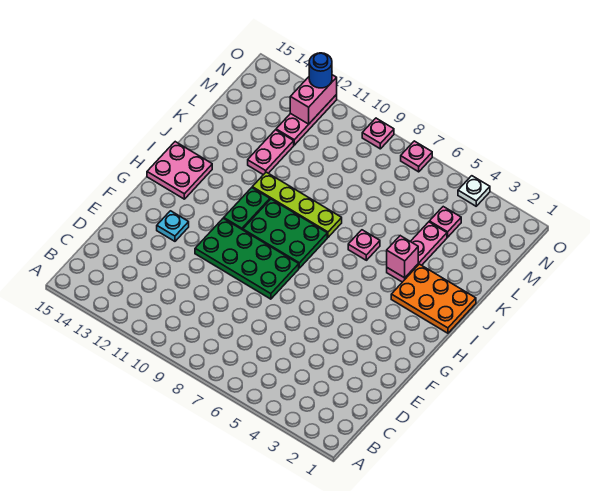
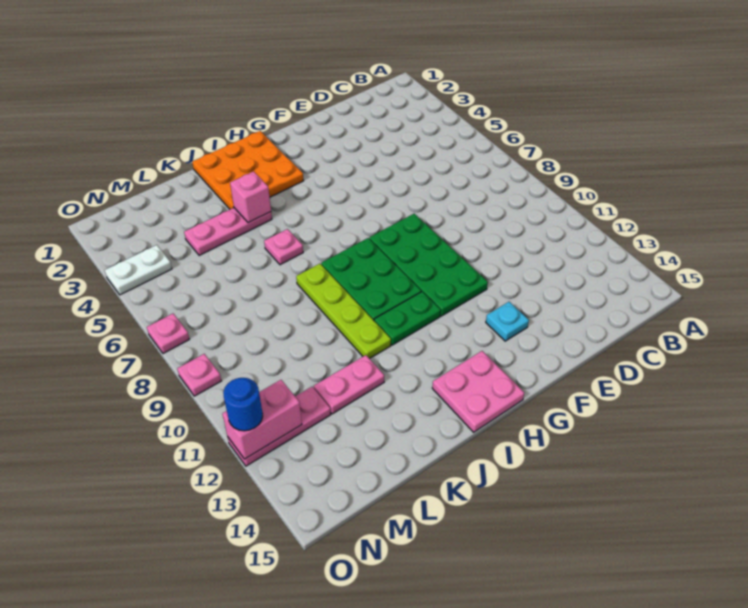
orange plate I1:J3 level 1 -> orange plate H1:J3 level 1
pink plate M4 level 1 -> none
white plate O4 level 1 -> white plate N4:O4 level 1

